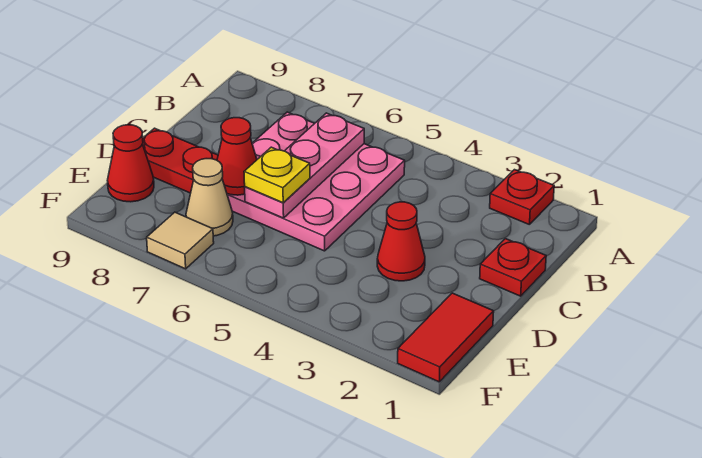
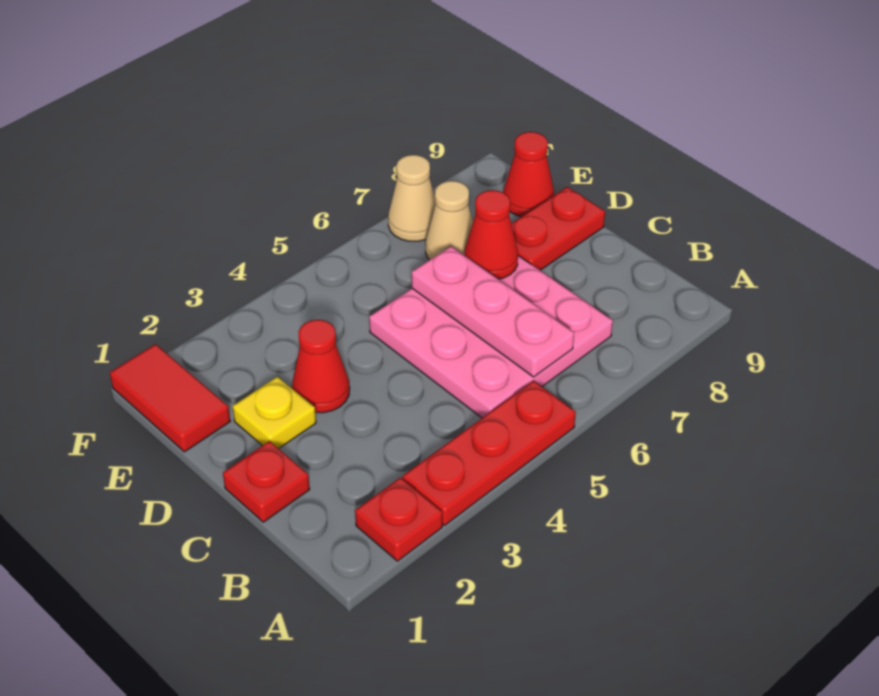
none -> red plate A3:A5 level 1
yellow plate D6 level 3 -> yellow plate D2 level 1
tan tile F7 level 1 -> tan cone F7 level 1

